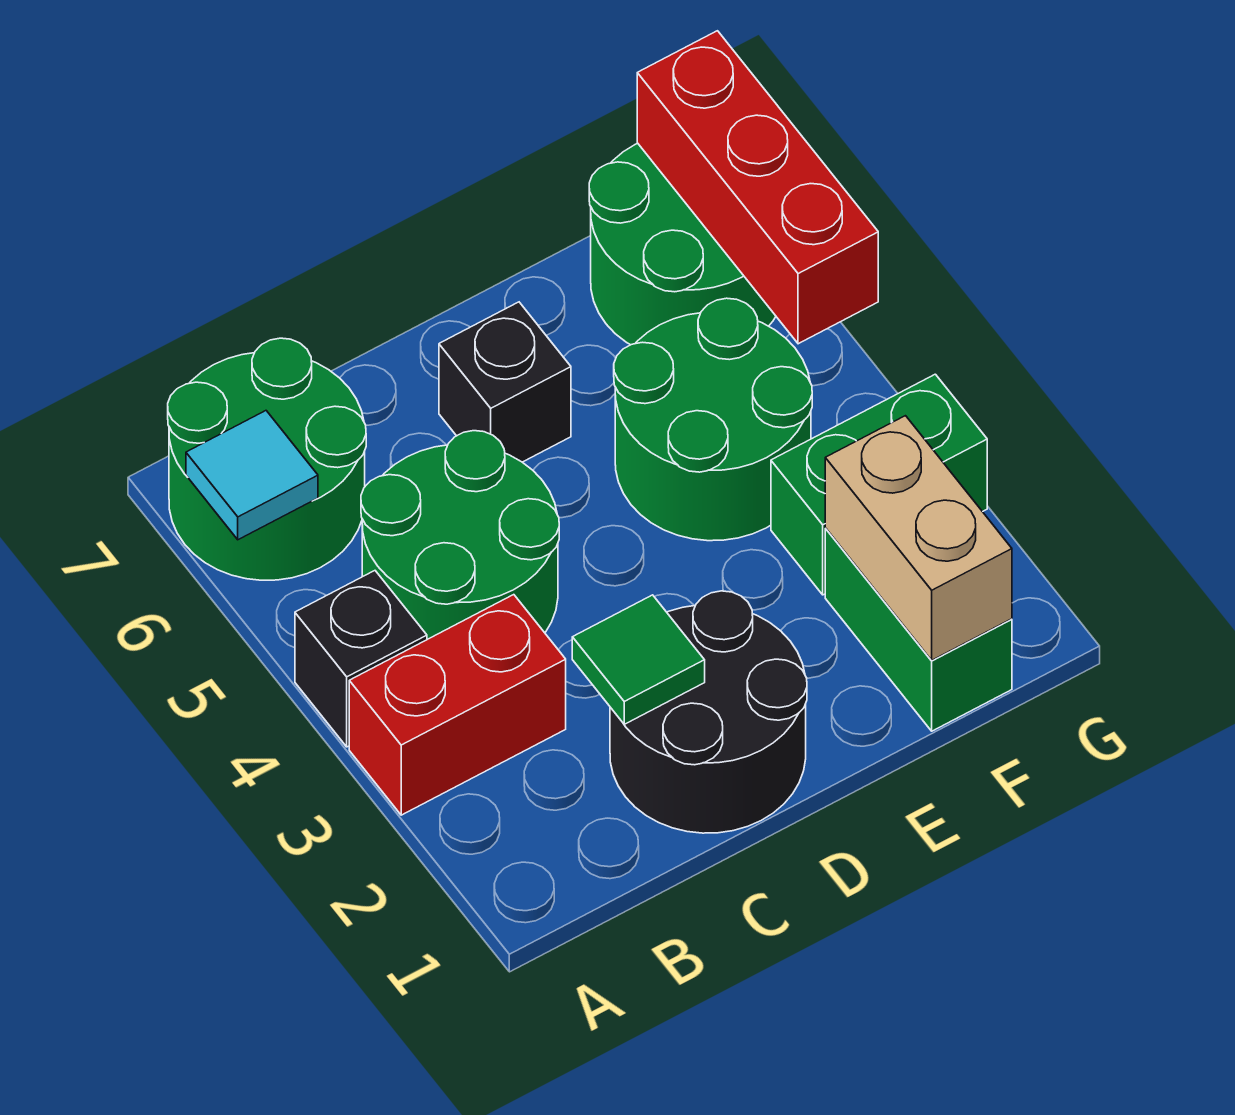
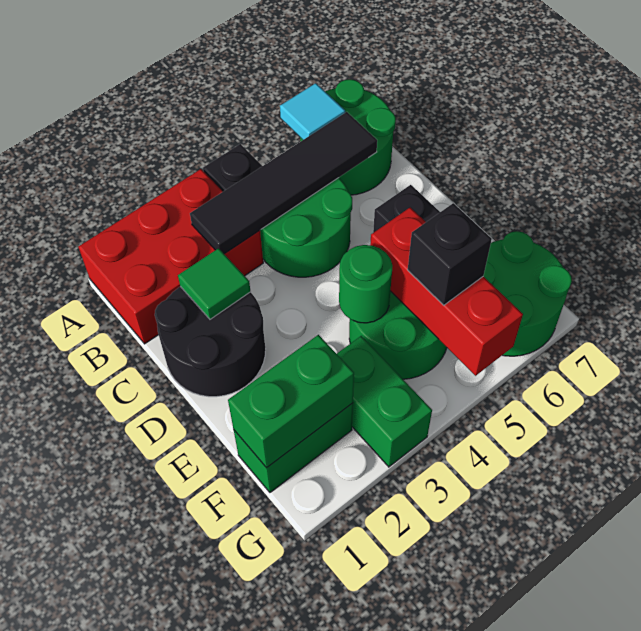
red brick A3:B3 level 1 -> red brick A1:B3 level 1
none -> black tile B3:B6 level 2
none -> green round brick E4 level 2
tan brick F1:F2 level 2 -> green brick F1:F2 level 2
none -> black brick F5 level 3
red brick G5:G7 level 2 -> red brick E5:G5 level 2

